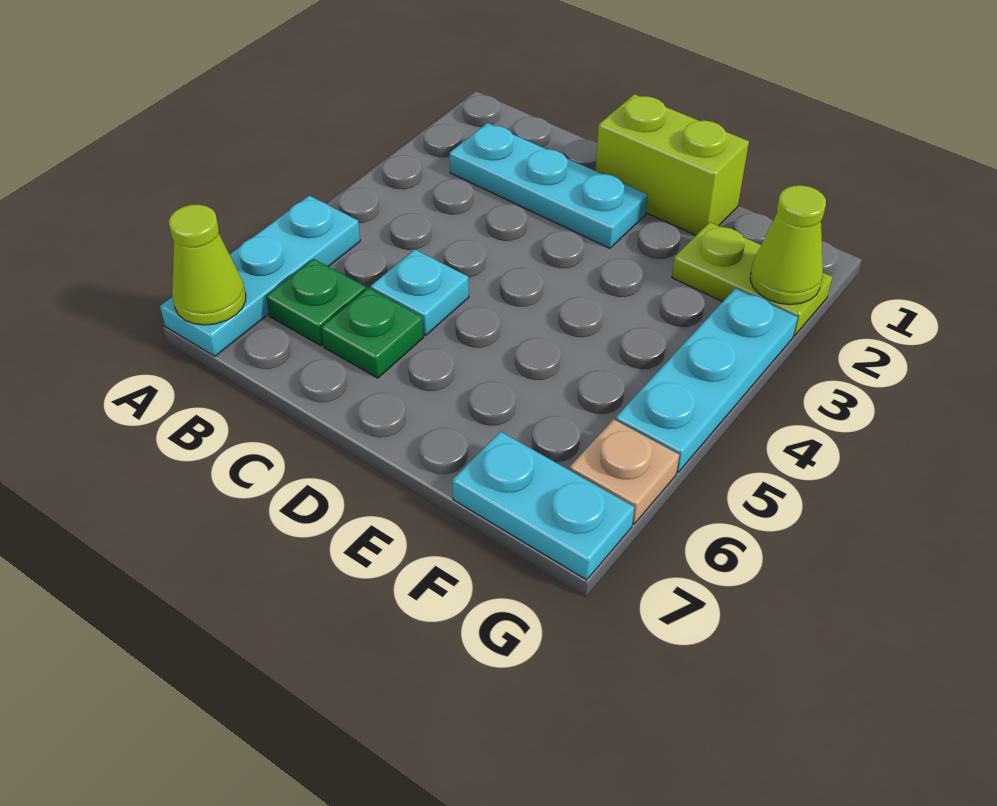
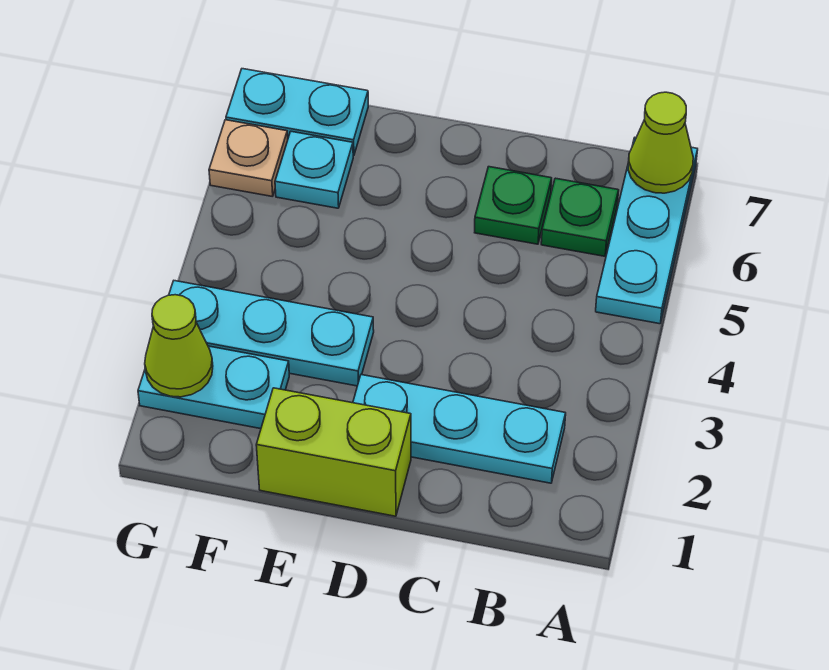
cyan plate C5 level 1 -> cyan plate F6 level 1
lime plate F2:G2 level 1 -> cyan plate F2:G2 level 1
cyan plate G3:G5 level 1 -> cyan plate E3:G3 level 1

